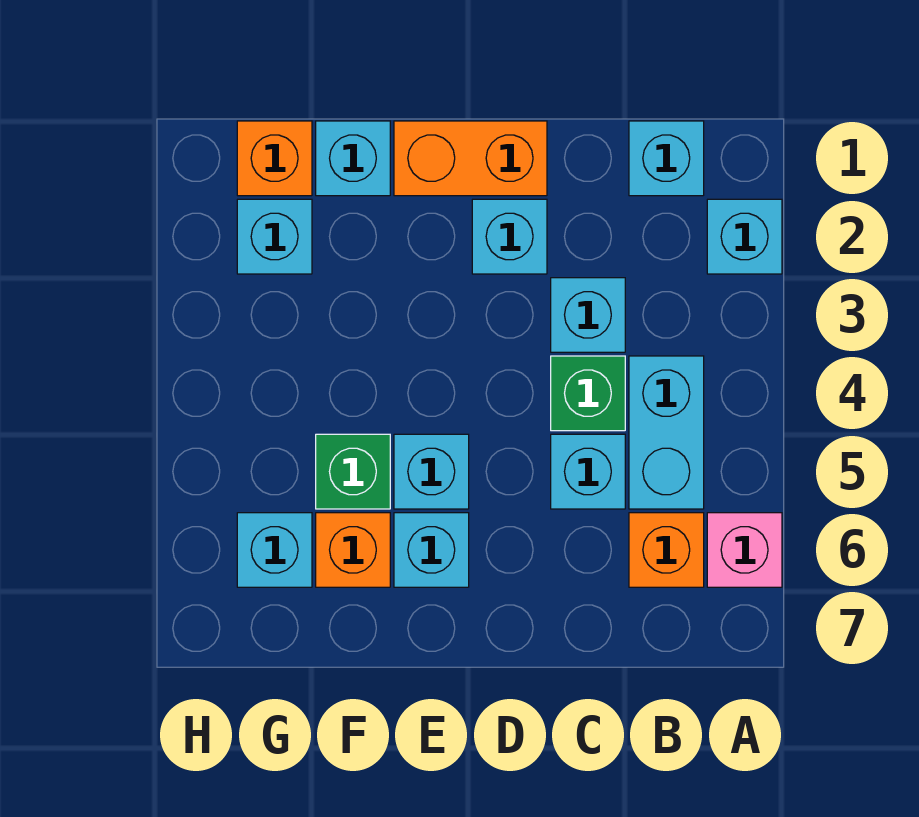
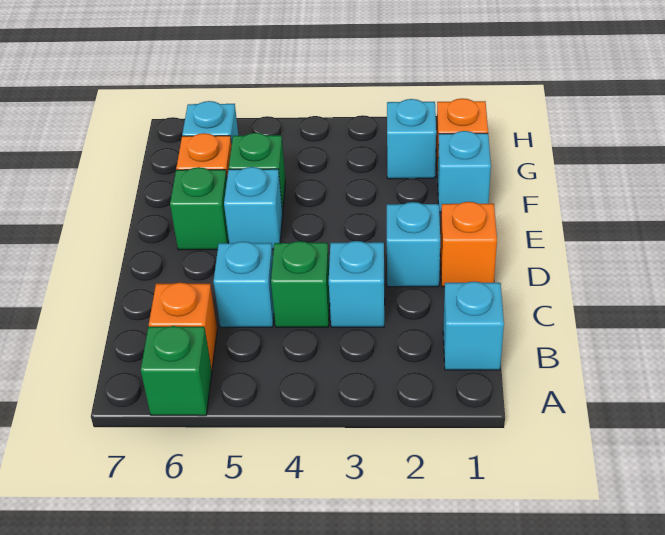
cyan brick A2 level 1 -> none
pink brick A6 level 1 -> green brick A6 level 1
cyan brick B4:B5 level 1 -> none
orange brick D1:E1 level 1 -> orange brick D1 level 1
cyan brick E6 level 1 -> green brick E6 level 1

